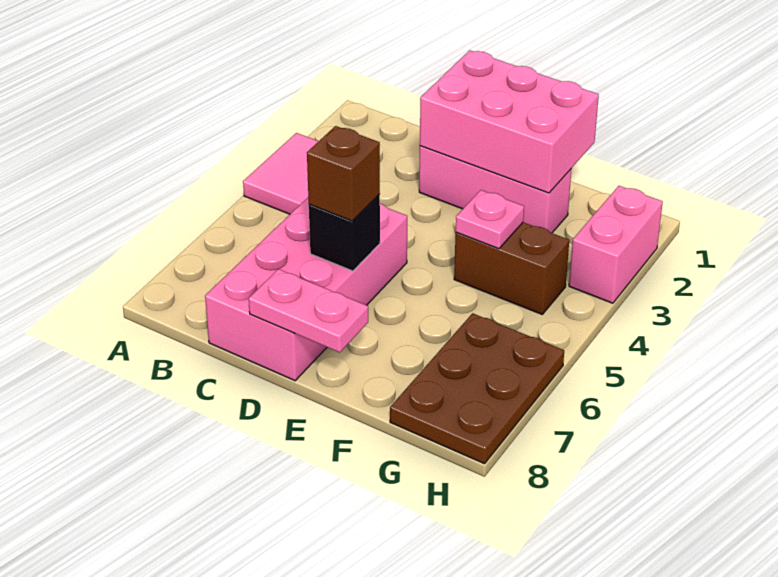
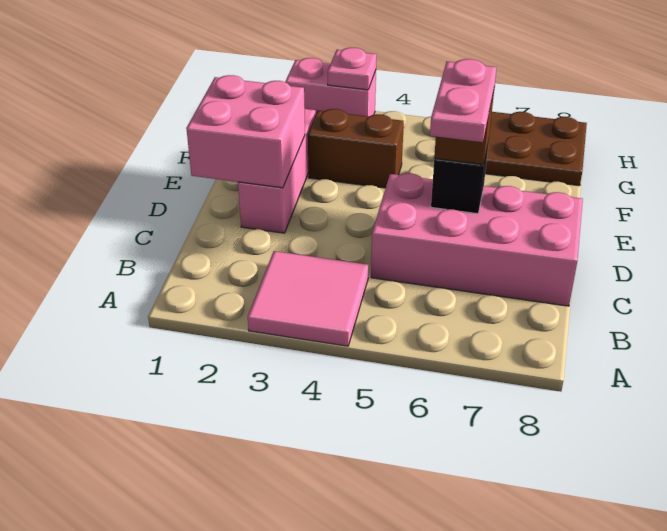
pink brick D1:F2 level 2 -> pink brick D1:E2 level 2
pink plate D8:E8 level 2 -> pink plate C6:D6 level 4
brown brick F4:G4 level 1 -> brown brick F3:F4 level 1
pink plate F4 level 2 -> pink plate H3 level 2

